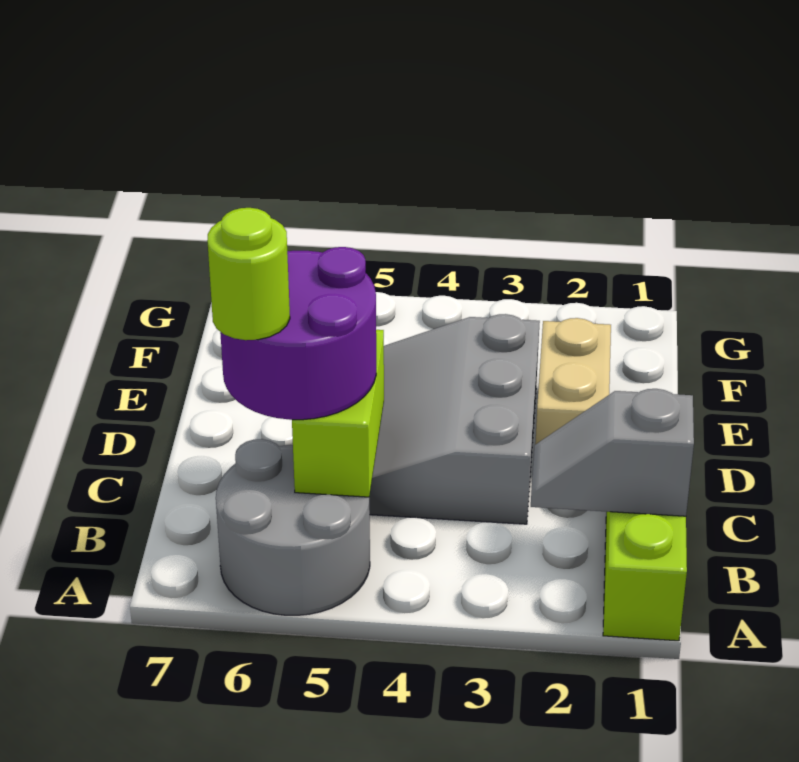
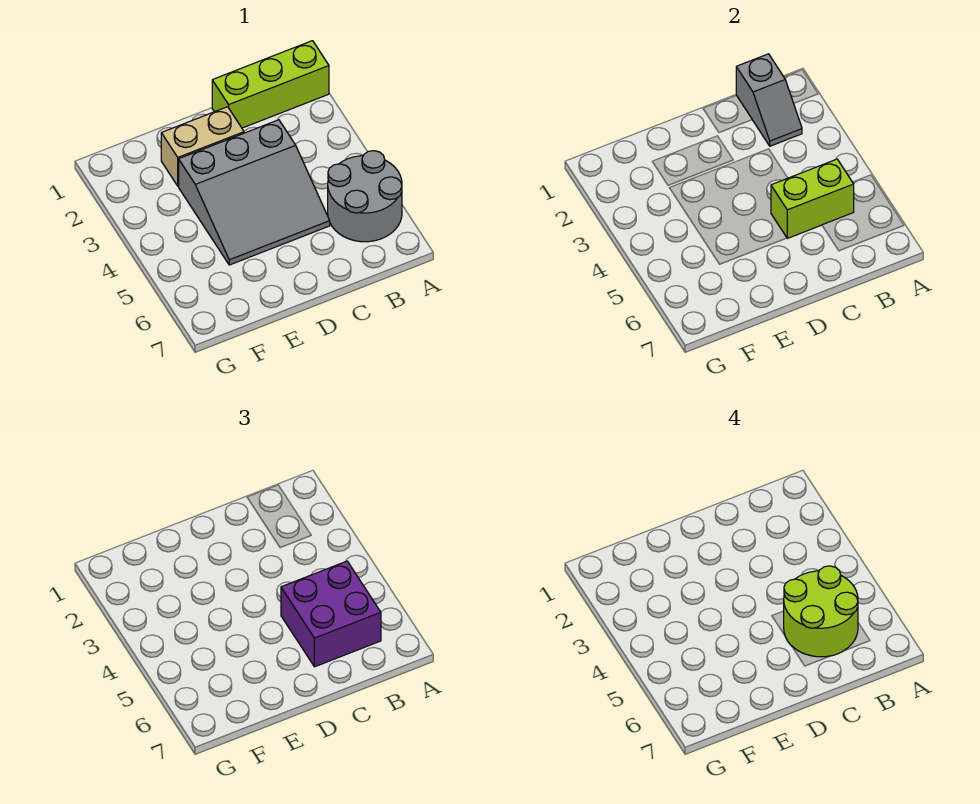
purple round brick B5:C6 level 3 -> purple brick B5:C6 level 3
lime round brick B6 level 4 -> lime round brick B5:C6 level 4

